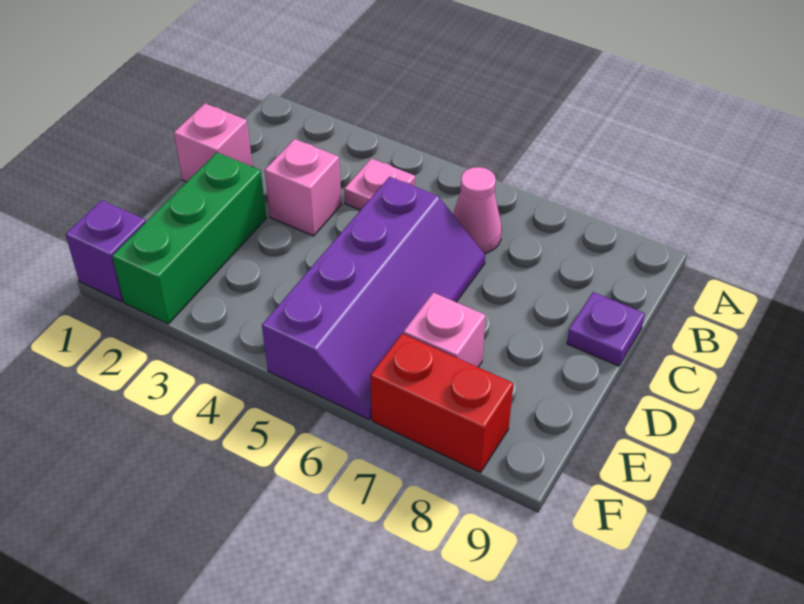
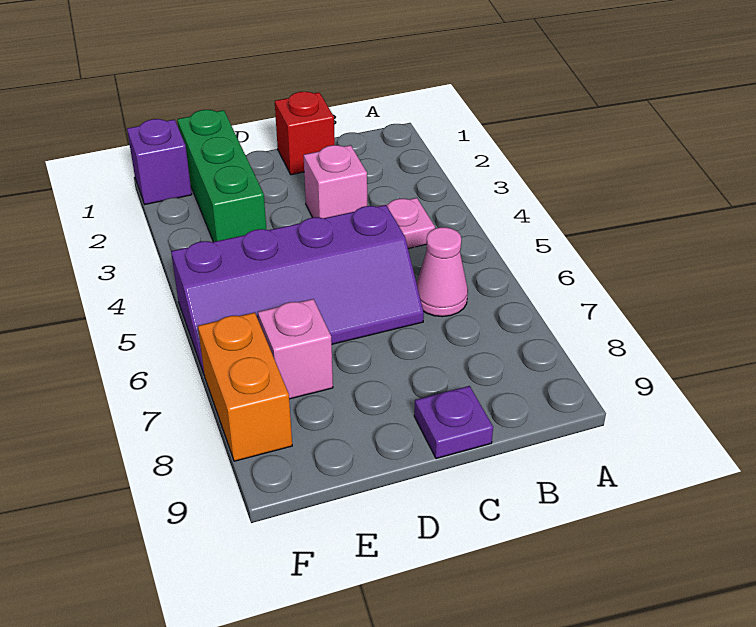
pink brick C1 level 1 -> red brick C1 level 1
green brick D2:F2 level 1 -> green brick E1:E3 level 1
red brick F7:F8 level 1 -> orange brick F7:F8 level 1

